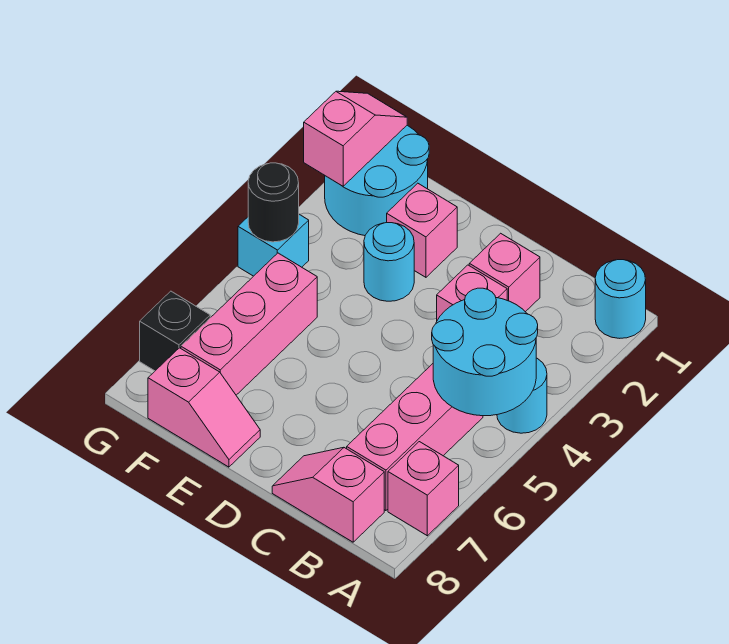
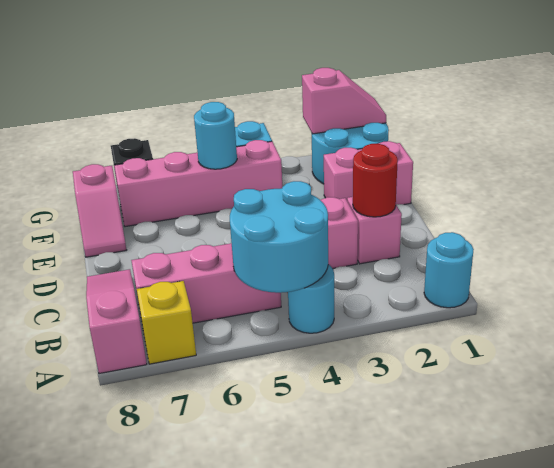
pink brick A7 level 1 -> yellow brick A7 level 1
pink slope B8:C8 level 1 top B -> pink slope A8:C8 level 1 top A
none -> red round brick C2 level 2
pink brick E2 level 1 -> pink brick E1:E2 level 1
cyan round brick E3 level 1 -> cyan round brick F5 level 2
pink brick F5:F7 level 1 -> pink brick F4:F7 level 1
black round brick G4 level 2 -> none

